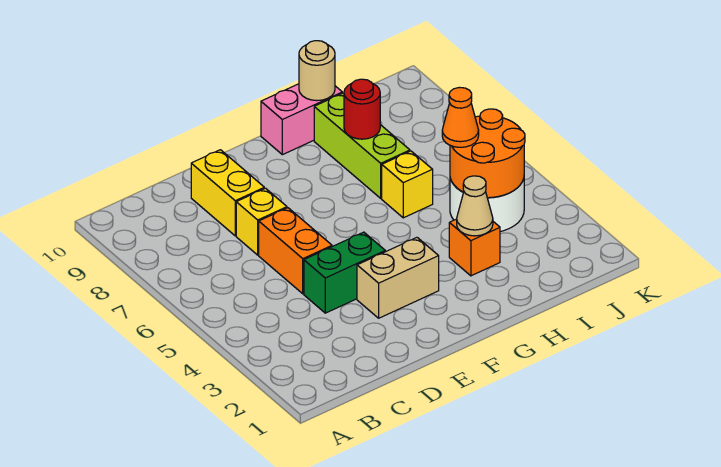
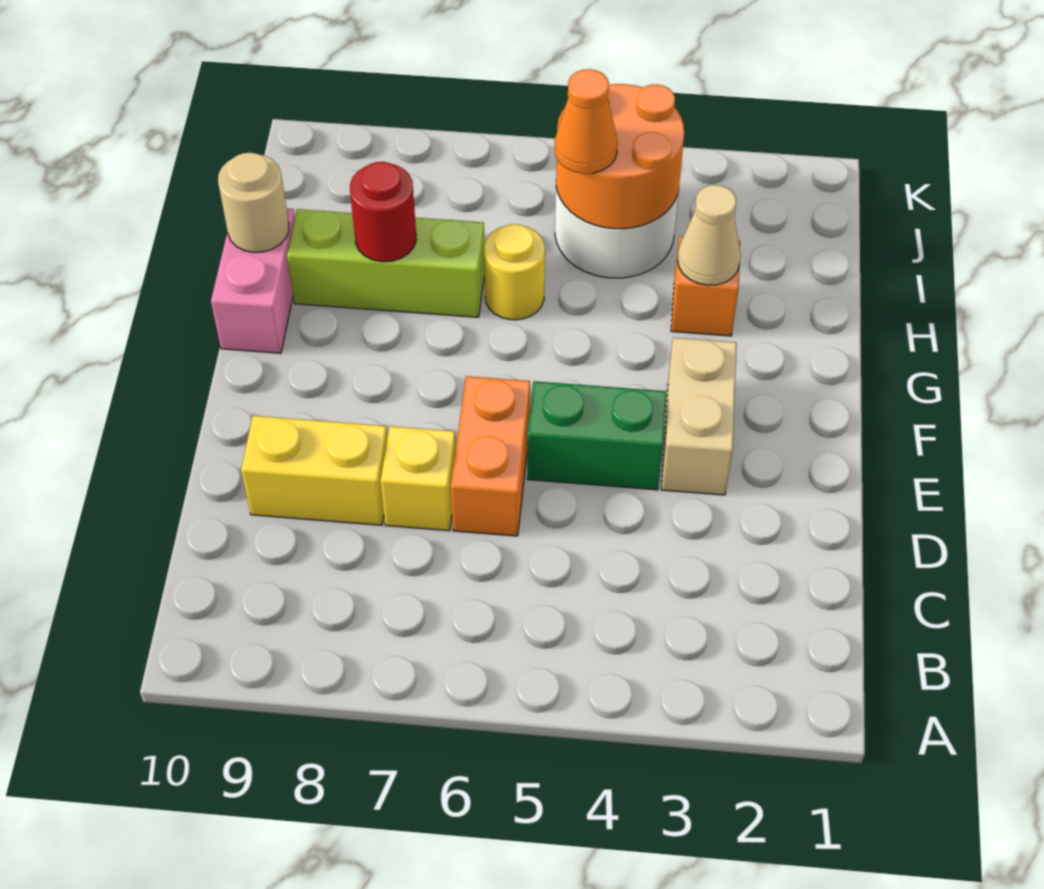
green brick D4:E4 level 1 -> green brick E4:E5 level 1
orange brick D5:D6 level 1 -> orange brick D6:E6 level 1
yellow brick H6 level 1 -> yellow round brick H6 level 1

